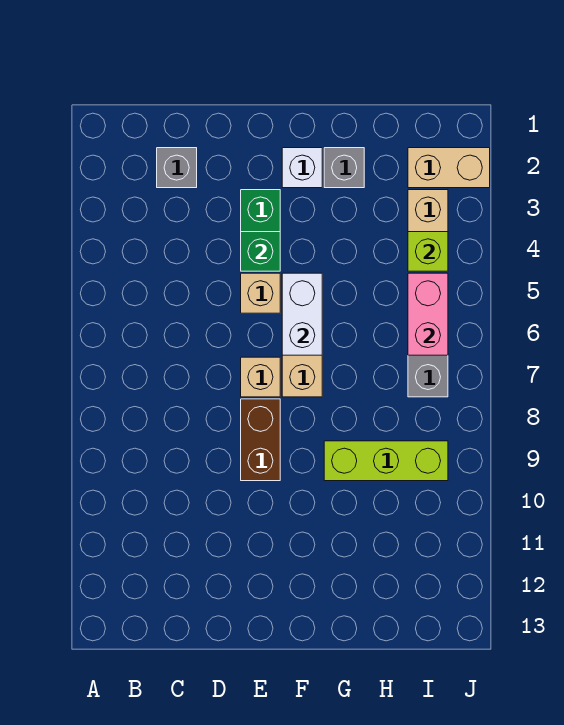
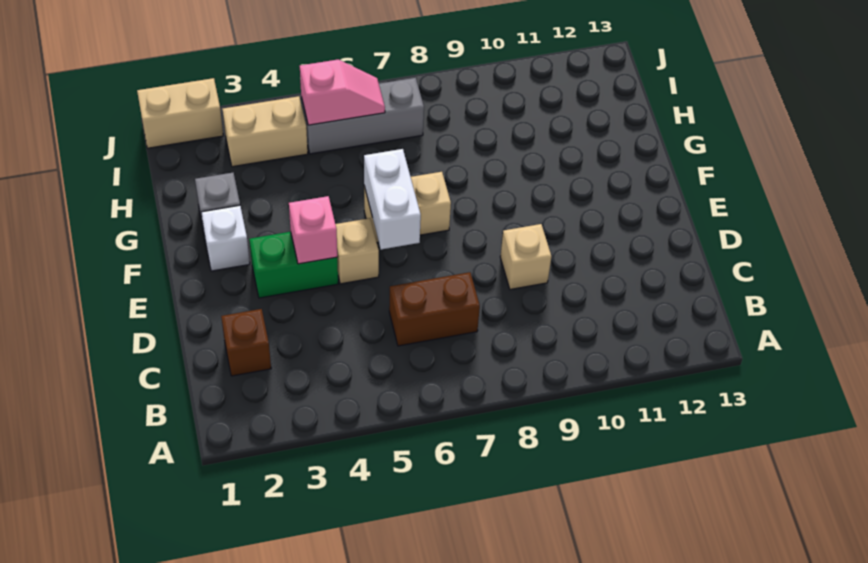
grey brick C2 level 1 -> brown brick C2 level 1
green brick E4 level 2 -> pink brick E4 level 2
tan brick E7 level 1 -> tan brick D9 level 1
brown brick E8:E9 level 1 -> brown brick C6:C7 level 1
white brick F5:F6 level 2 -> white brick E6:F6 level 2
lime brick G9:I9 level 1 -> none
tan brick I2:J2 level 1 -> tan brick J1:J2 level 1
lime brick I4 level 2 -> none
pink brick I5:I6 level 2 -> pink slope I5:I6 level 2 top 5

